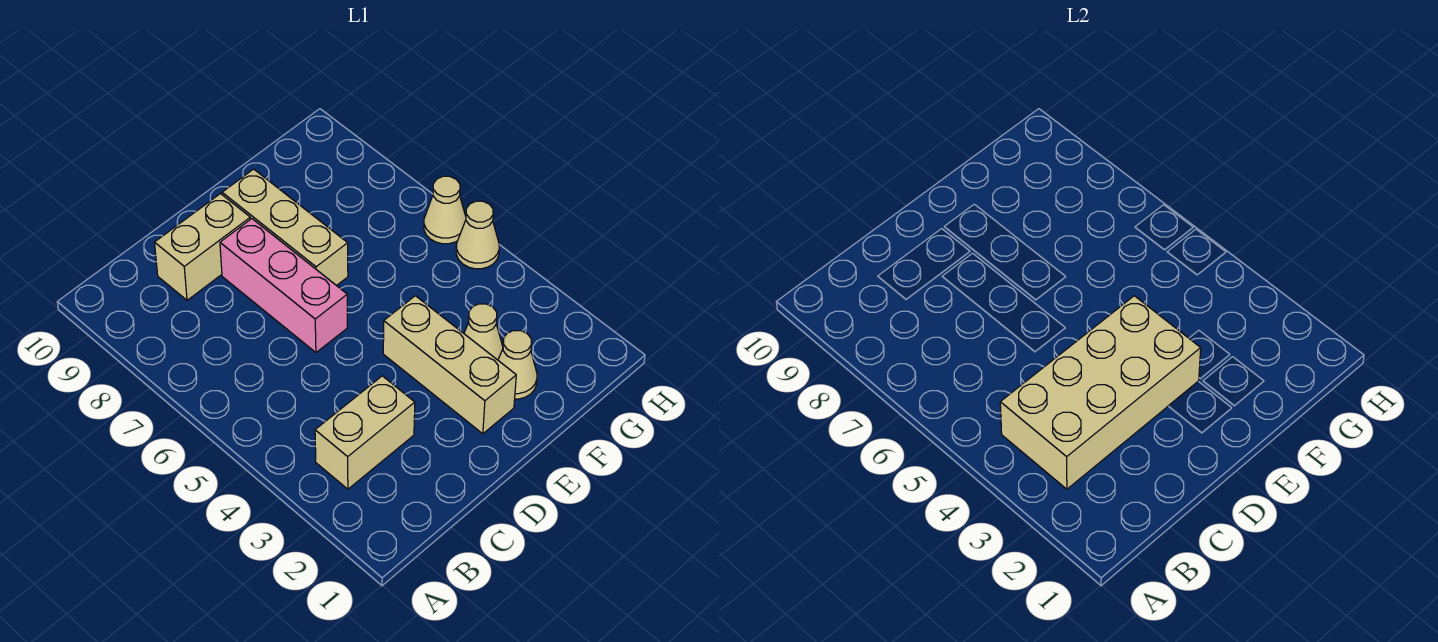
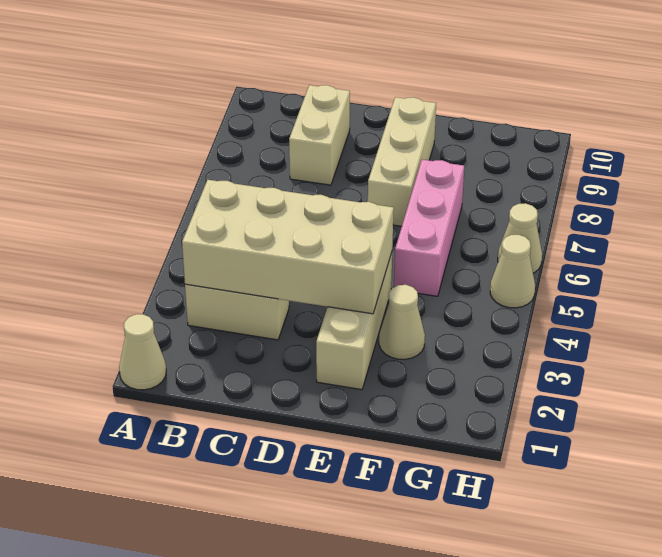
tan brick C9:D9 level 1 -> tan brick C8:C9 level 1
pink brick D6:D8 level 1 -> pink brick F5:F7 level 1
tan cone F2 level 1 -> tan cone A1 level 1

